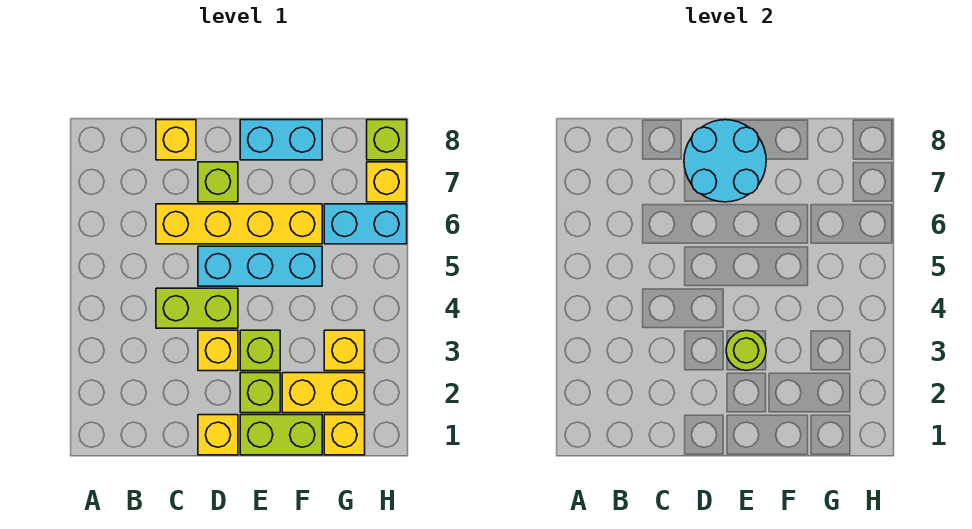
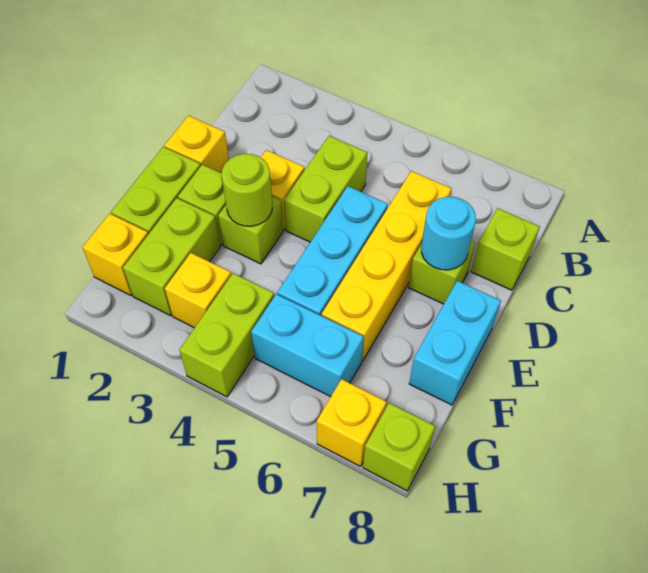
yellow brick C8 level 1 -> lime brick C8 level 1
cyan round brick D7:E8 level 2 -> cyan round brick D7 level 2
yellow brick F2:G2 level 1 -> lime brick F2:G2 level 1
none -> lime brick G4:H4 level 1
cyan brick G6:H6 level 1 -> cyan brick G5:G6 level 1

